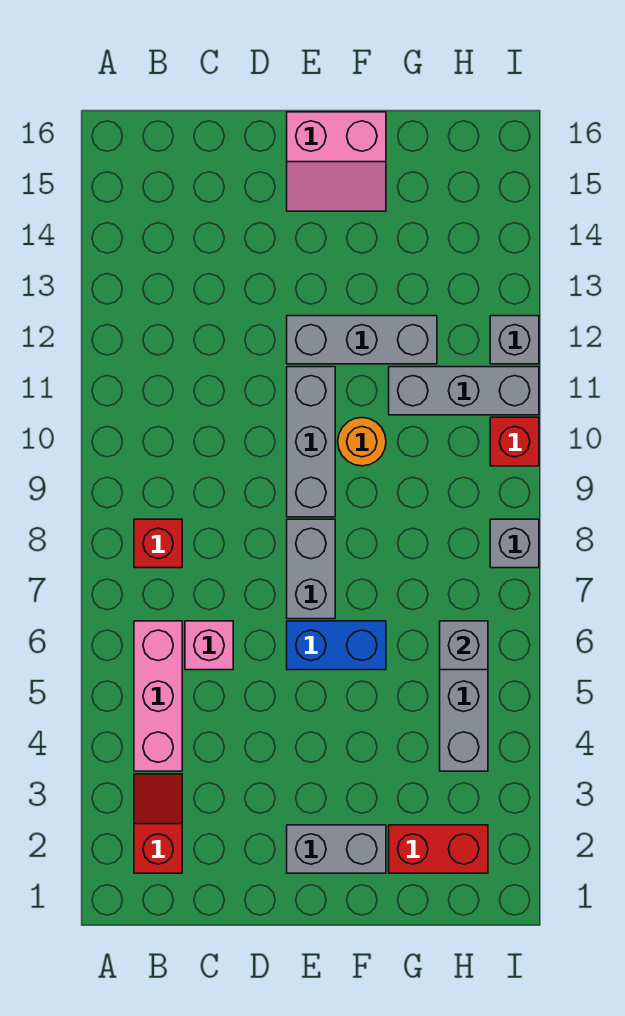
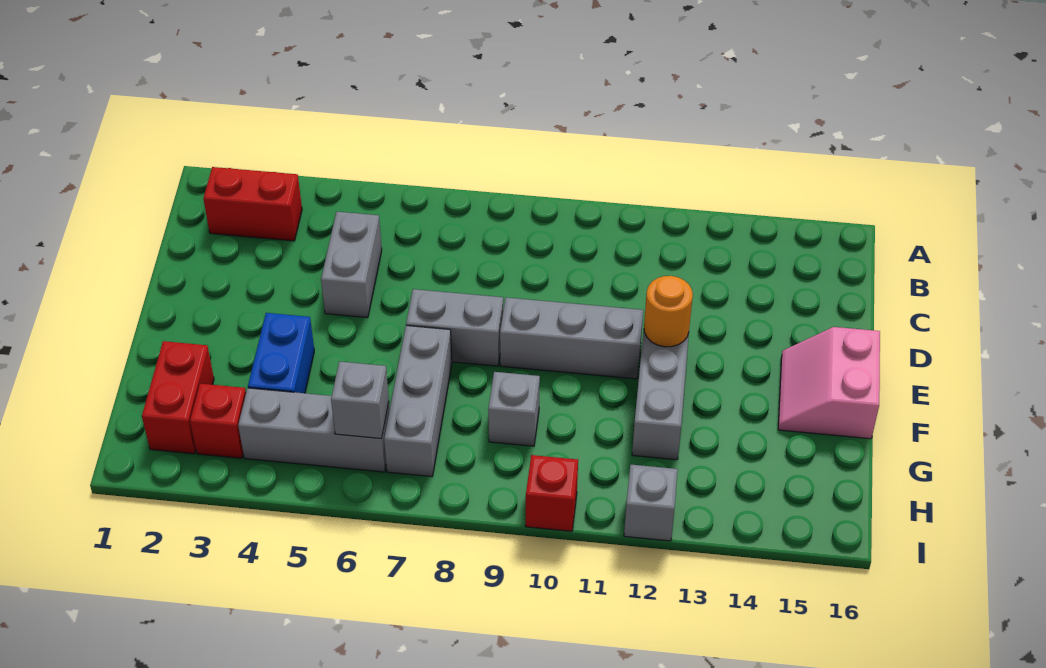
red slope B2:B3 level 1 top 2 -> red brick B2:B3 level 1
pink brick B4:B6 level 1 -> none
red brick B8 level 1 -> red brick H3 level 1
pink brick C6 level 1 -> none
grey brick E2:F2 level 1 -> grey brick C5:D5 level 1
blue brick E6:F6 level 1 -> blue brick F4:G4 level 1
orange round brick F10 level 1 -> orange round brick E12 level 2
grey brick G11:I11 level 1 -> grey brick F7:H7 level 1
grey brick I8 level 1 -> grey brick G9 level 1

